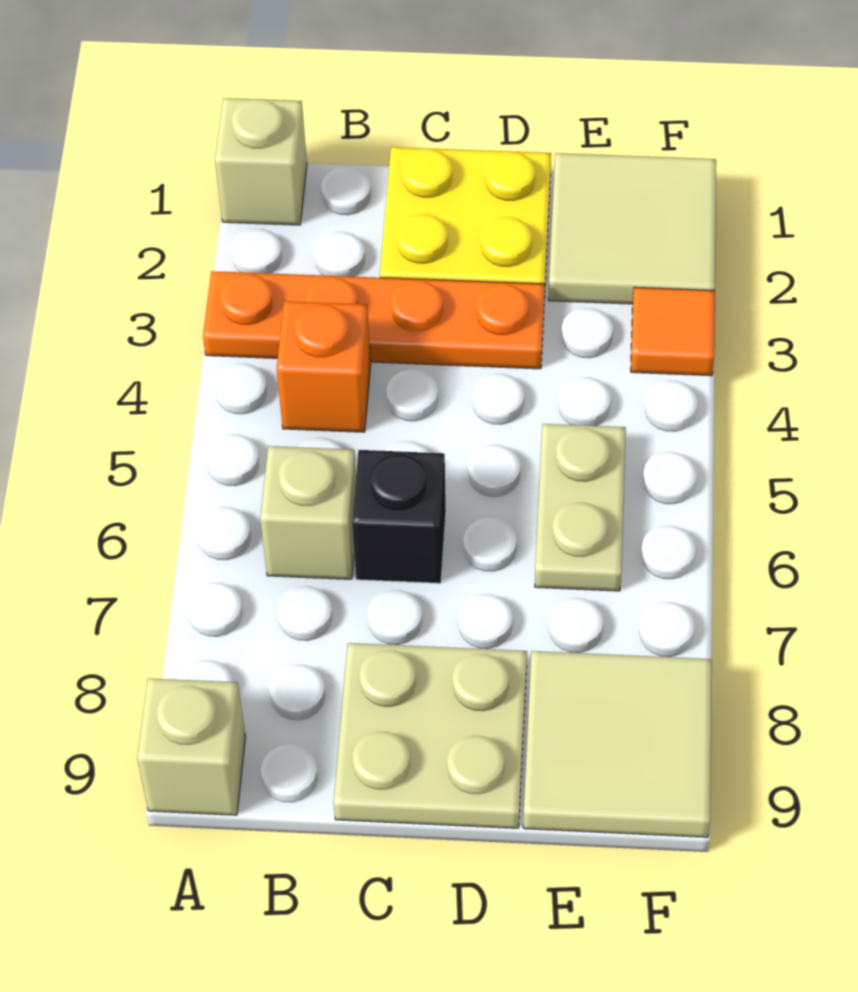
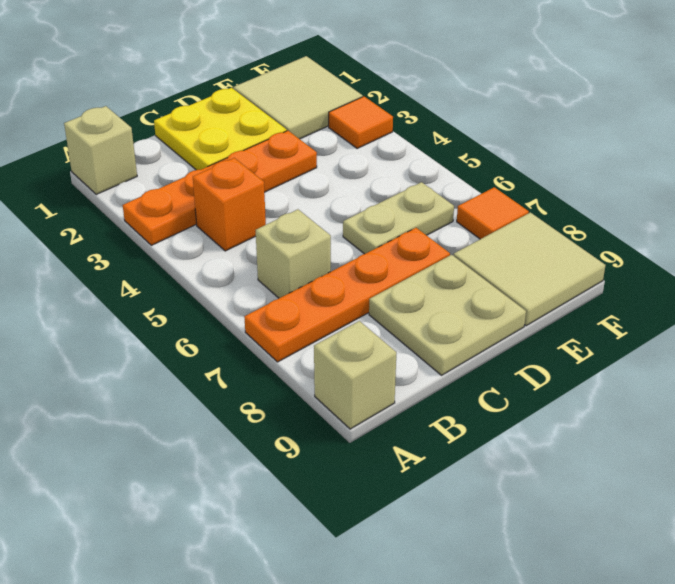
none -> orange plate A7:D7 level 1
black brick C6 level 1 -> none
tan plate E5:E6 level 1 -> tan plate D6:E6 level 1
none -> orange tile F7 level 1

